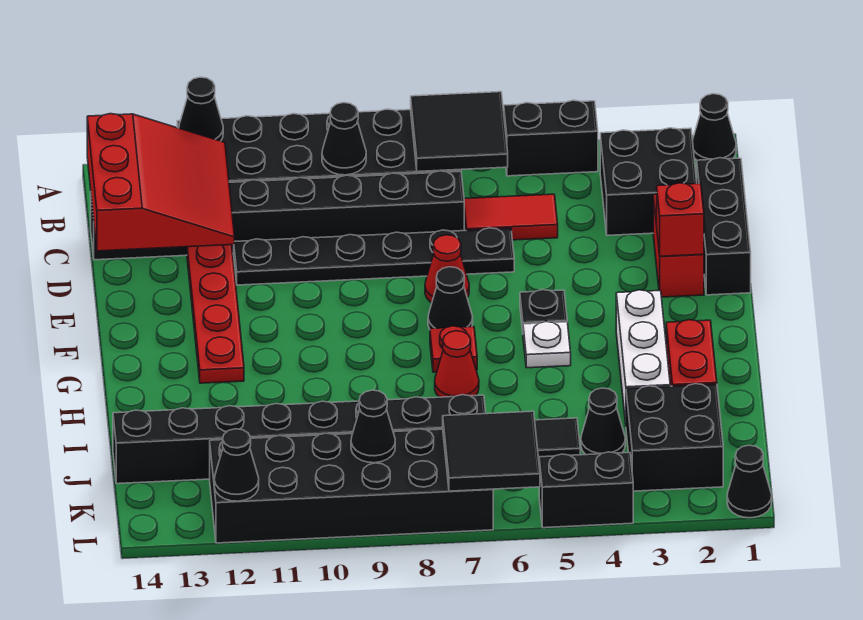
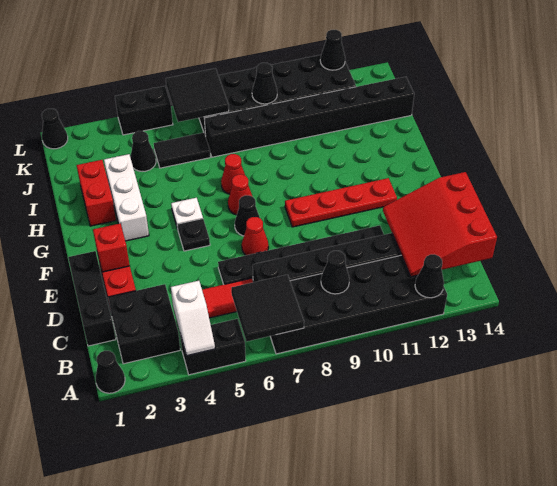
none -> white slope A4:B4 level 2 top B
red plate D12:G12 level 1 -> red plate F9:F12 level 1
red plate G7 level 1 -> red cone G7 level 1
black brick J2:K3 level 1 -> none

